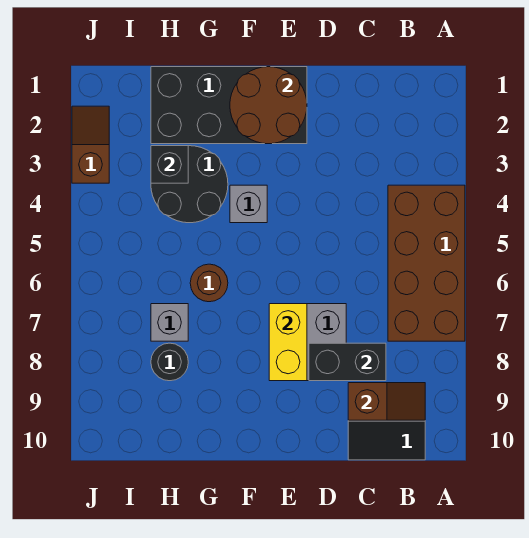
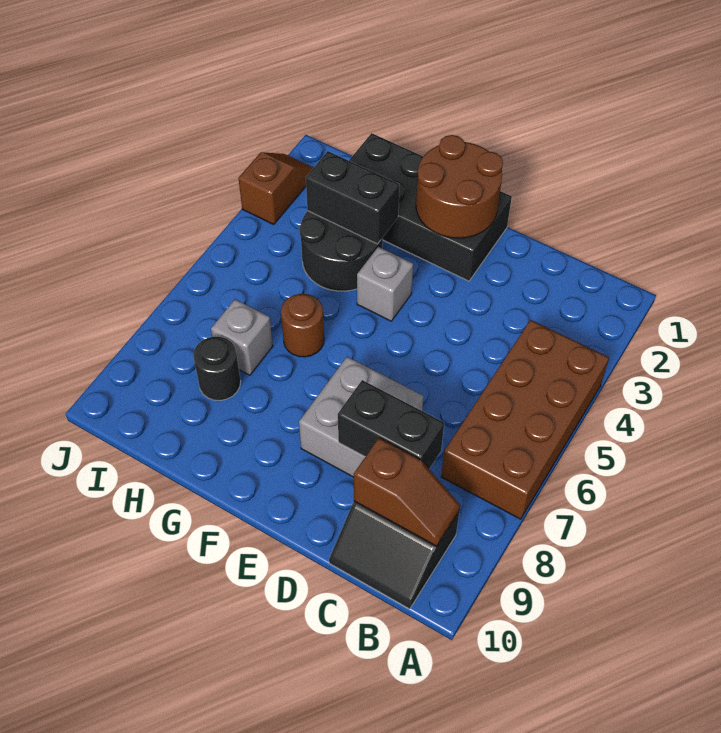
yellow brick E7:E8 level 2 -> none
black brick H3 level 2 -> black brick G3:H3 level 2

